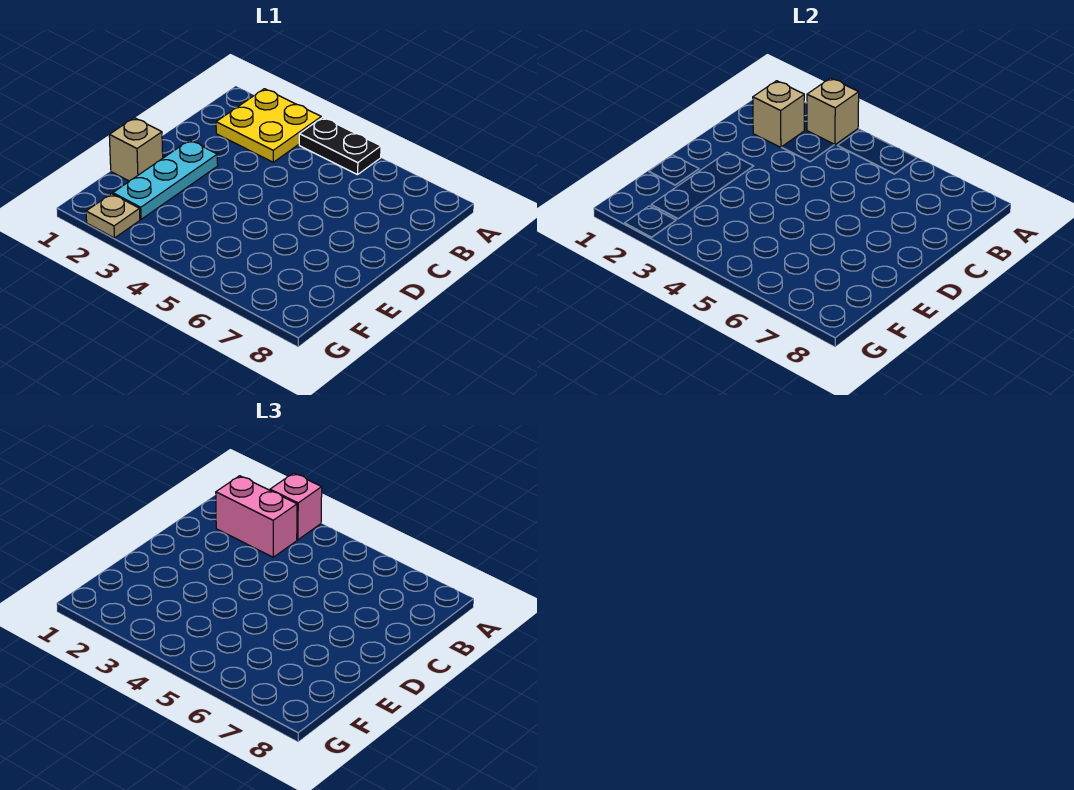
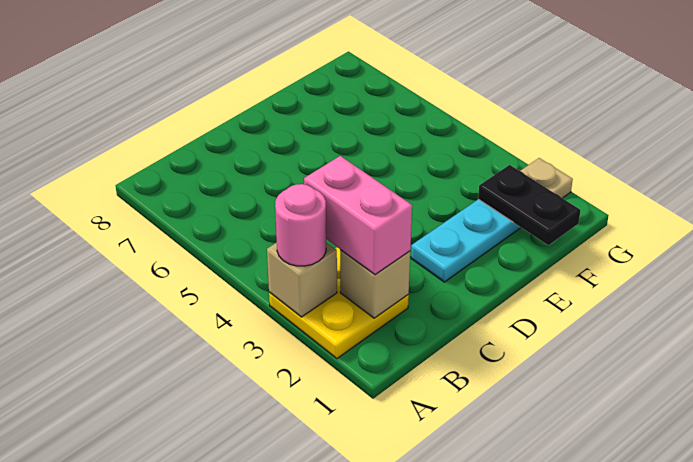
pink brick A3 level 3 -> pink round brick A3 level 3
black plate A4:A5 level 1 -> black plate F1:F2 level 2
tan brick E1 level 1 -> none

